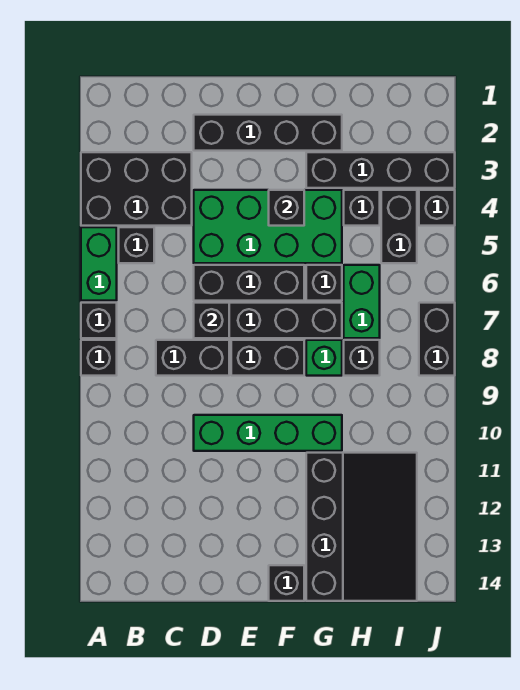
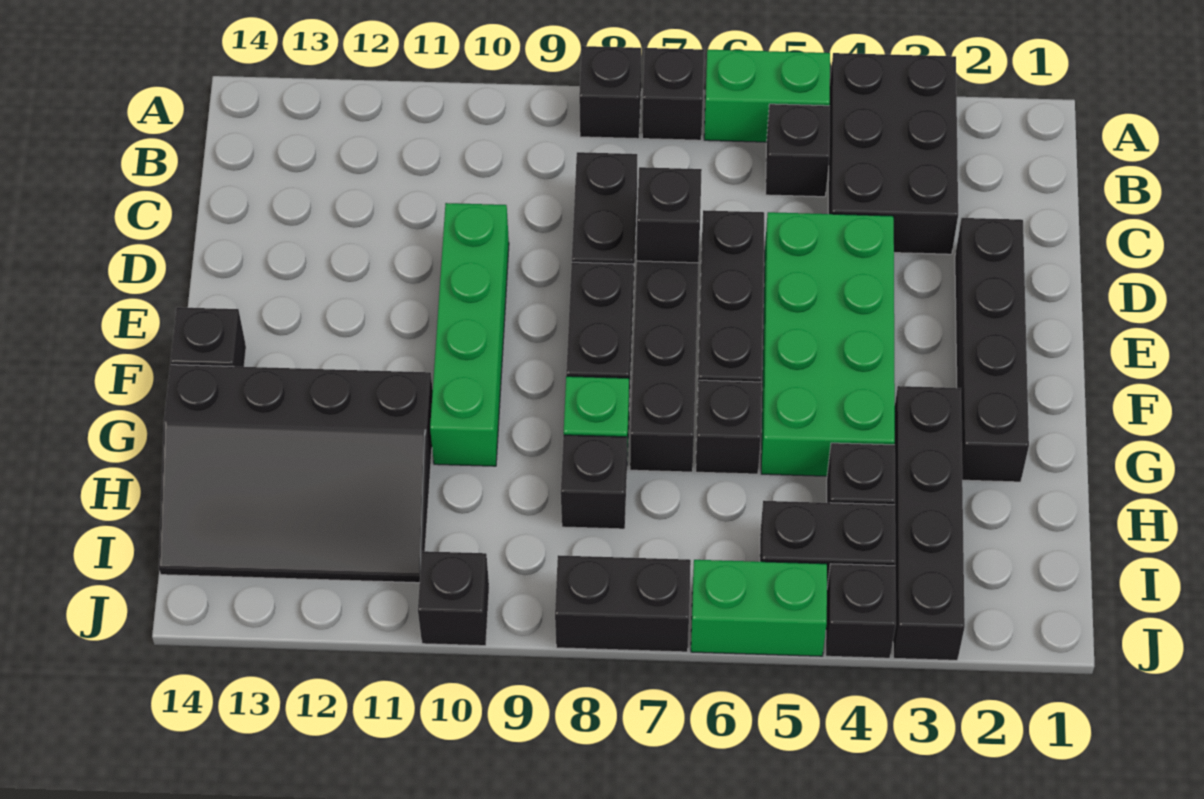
black brick F4 level 2 -> black brick J10 level 1
green brick H6:H7 level 1 -> green brick J5:J6 level 1

